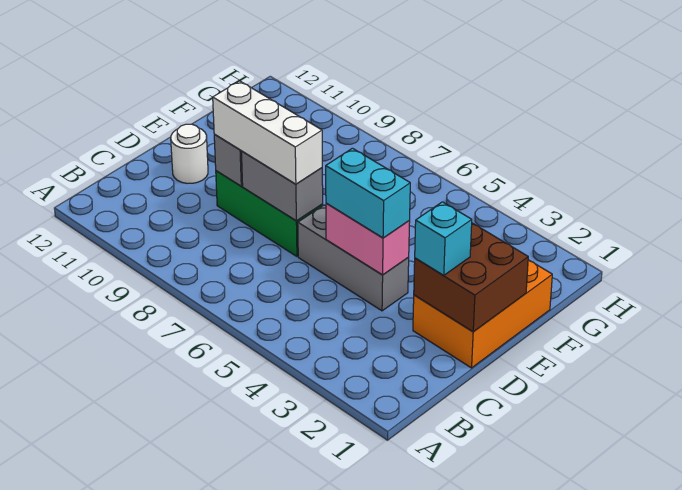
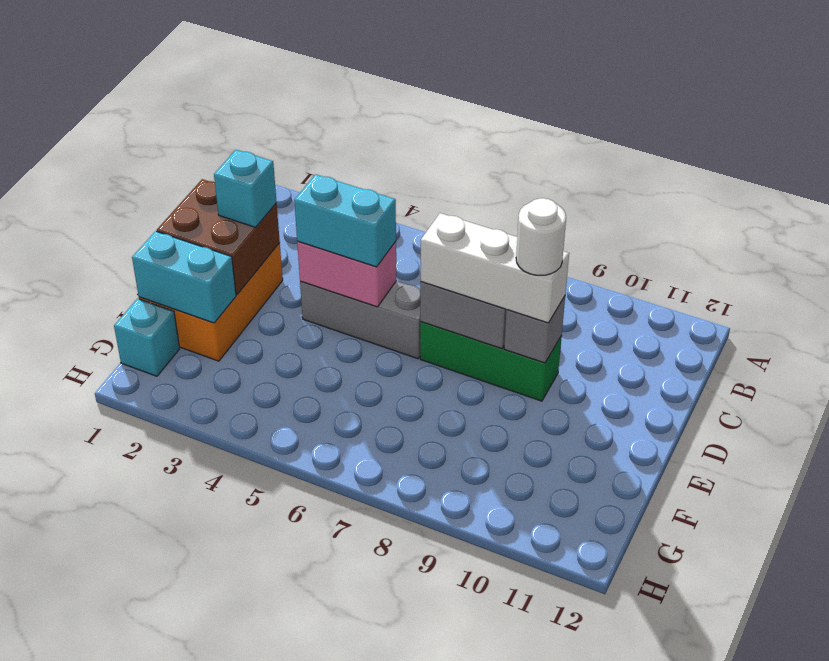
white round brick D11 level 1 -> white round brick D9 level 4
none -> cyan brick F1:F2 level 2
none -> cyan brick G1 level 1

